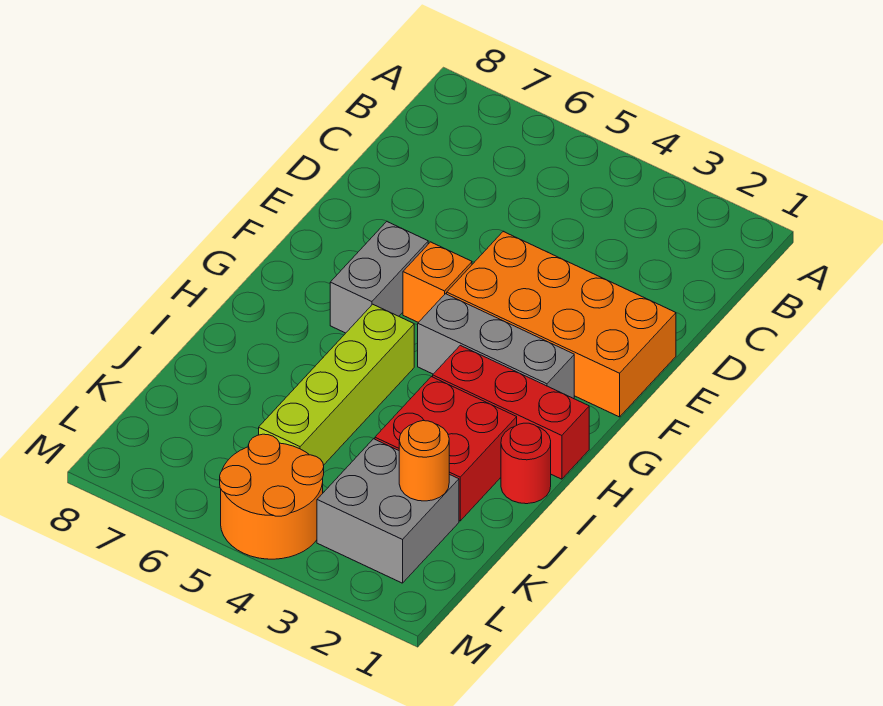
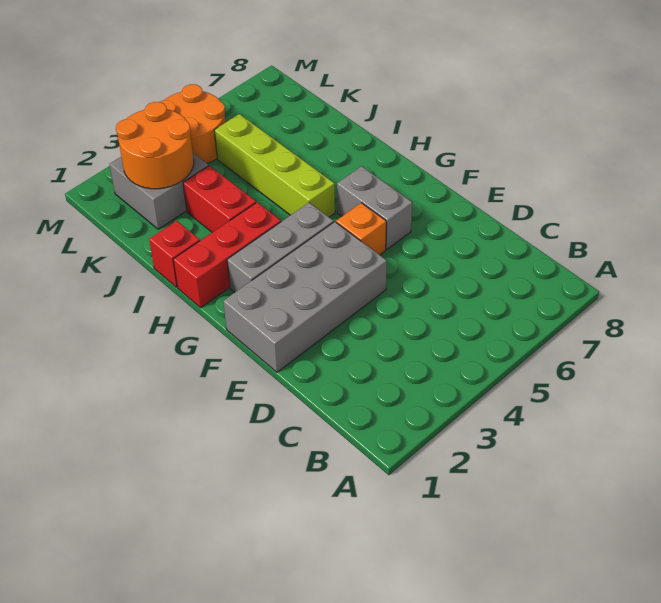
orange brick E1:F4 level 1 -> grey brick E1:F4 level 1
red round brick I1 level 1 -> red brick I1 level 1
red brick I2:J3 level 1 -> red brick I3:J3 level 1
orange round brick K2 level 2 -> orange round brick K2:L3 level 2

